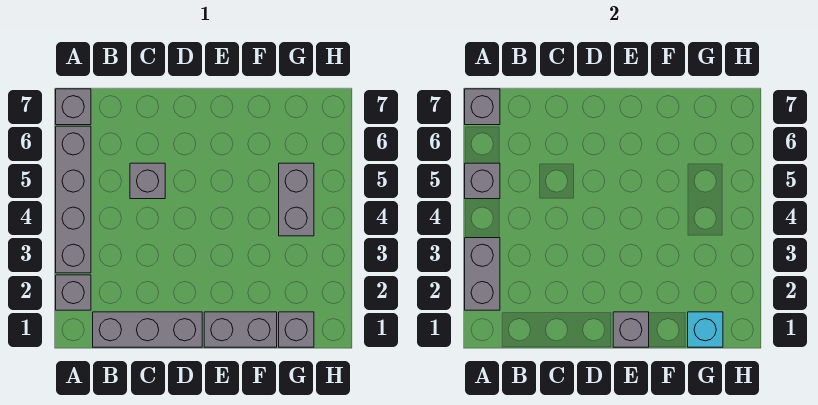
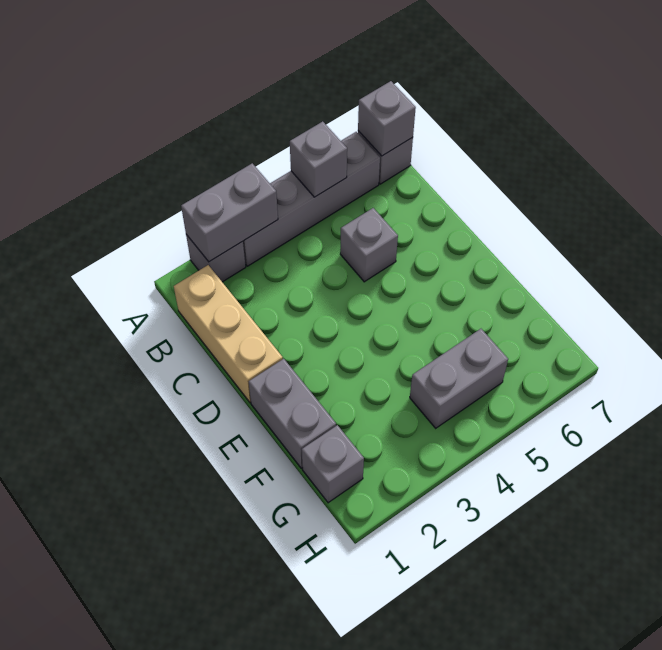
grey brick B1:D1 level 1 -> tan brick B1:D1 level 1
grey brick E1 level 2 -> none
cyan brick G1 level 2 -> none

